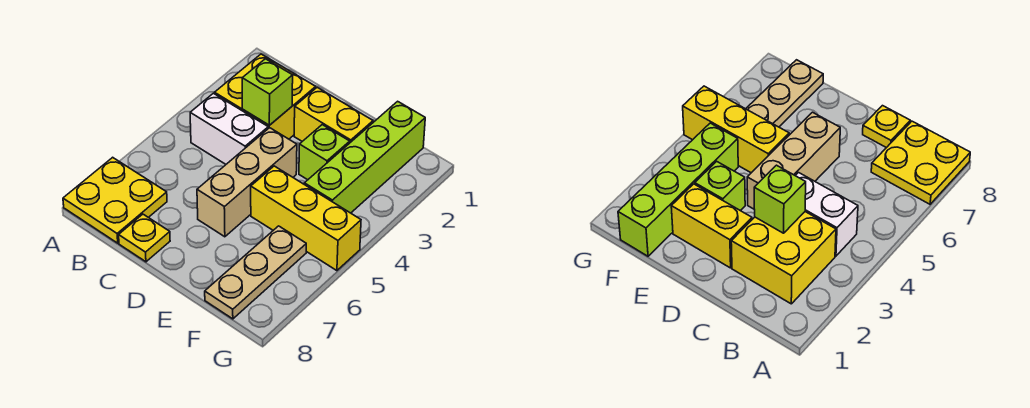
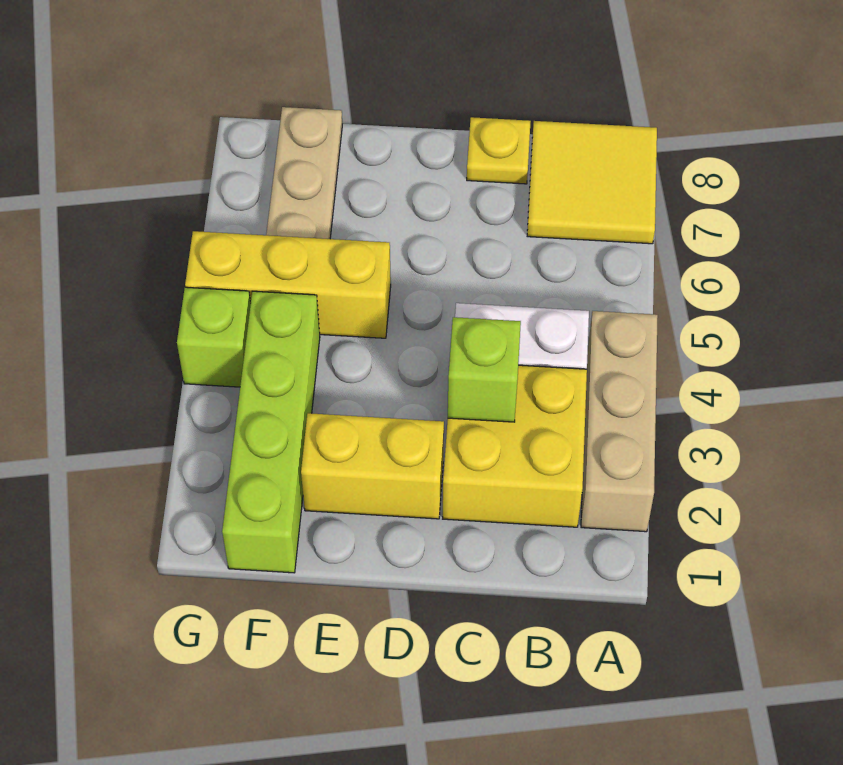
yellow plate A7:B8 level 1 -> yellow tile A7:B8 level 1
tan brick D4:D6 level 1 -> tan brick A2:A4 level 1
lime brick E3 level 1 -> lime brick G4 level 1

